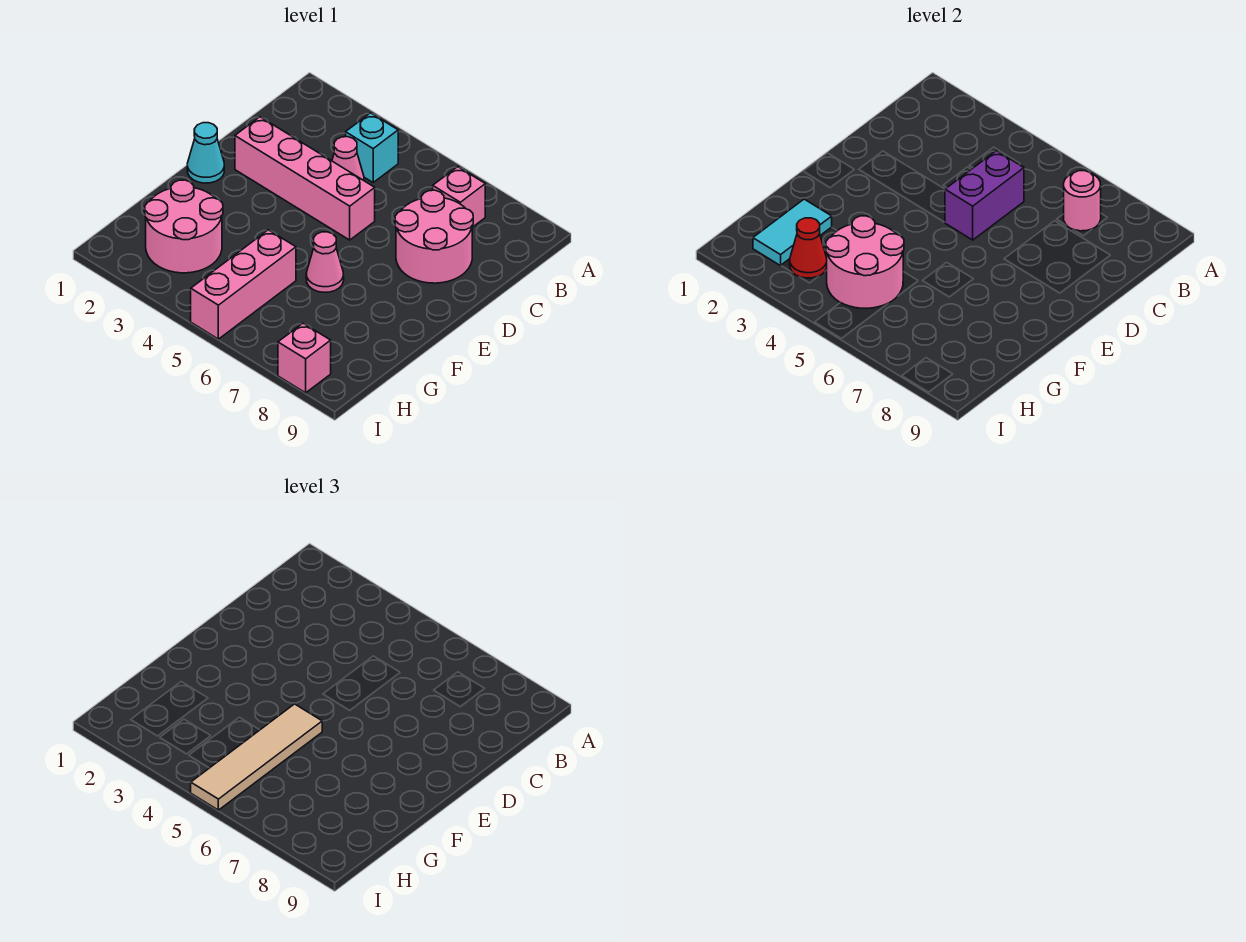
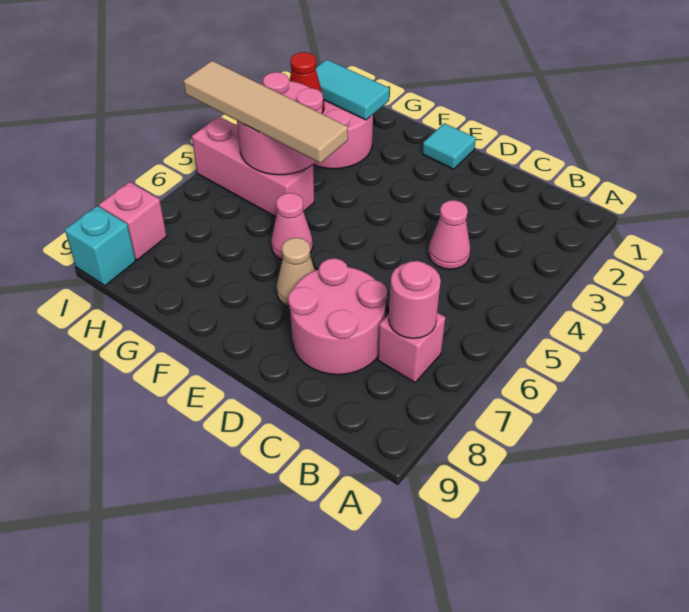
cyan brick B4 level 1 -> cyan brick I9 level 1
purple brick C5:D5 level 2 -> none
pink brick D2:D5 level 1 -> none
cyan cone E1 level 1 -> cyan tile E1 level 1
none -> tan cone E7 level 1

